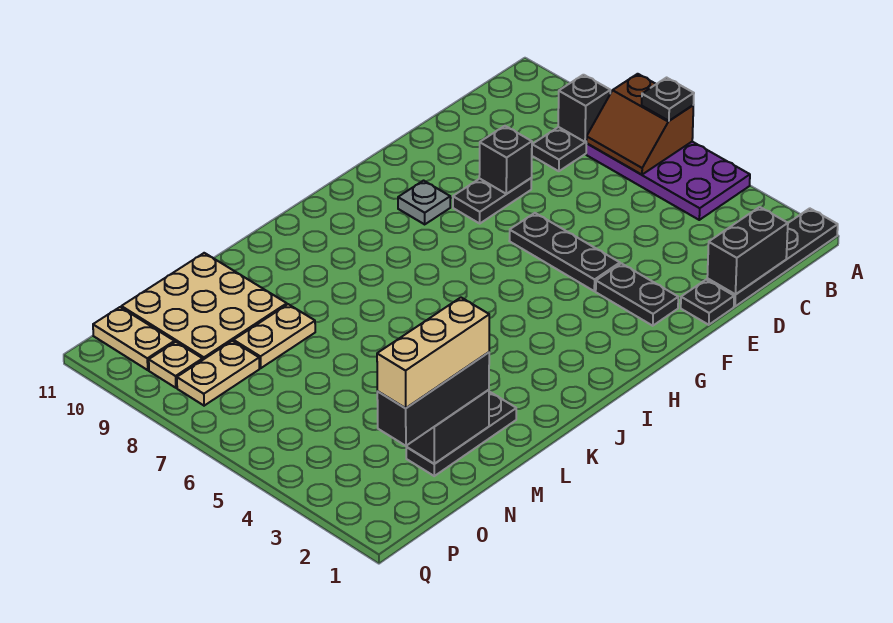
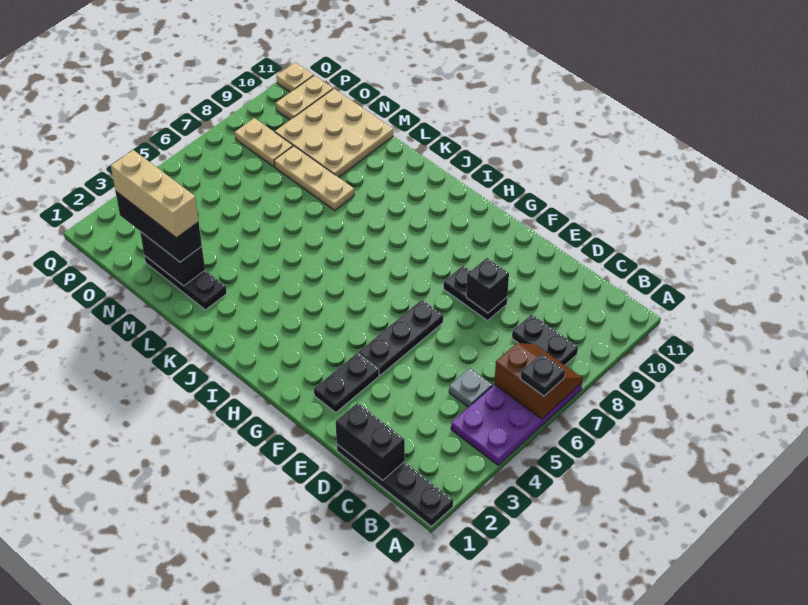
brown slope A6:B7 level 2 top A -> brown slope A6:B7 level 2 top 6
black brick B8 level 2 -> none
black plate E1 level 1 -> none
grey plate G9 level 1 -> grey plate C5 level 1
tan plate M8:N8 level 1 -> tan plate L8:N8 level 1
tan plate P9 level 1 -> tan plate Q11 level 1

